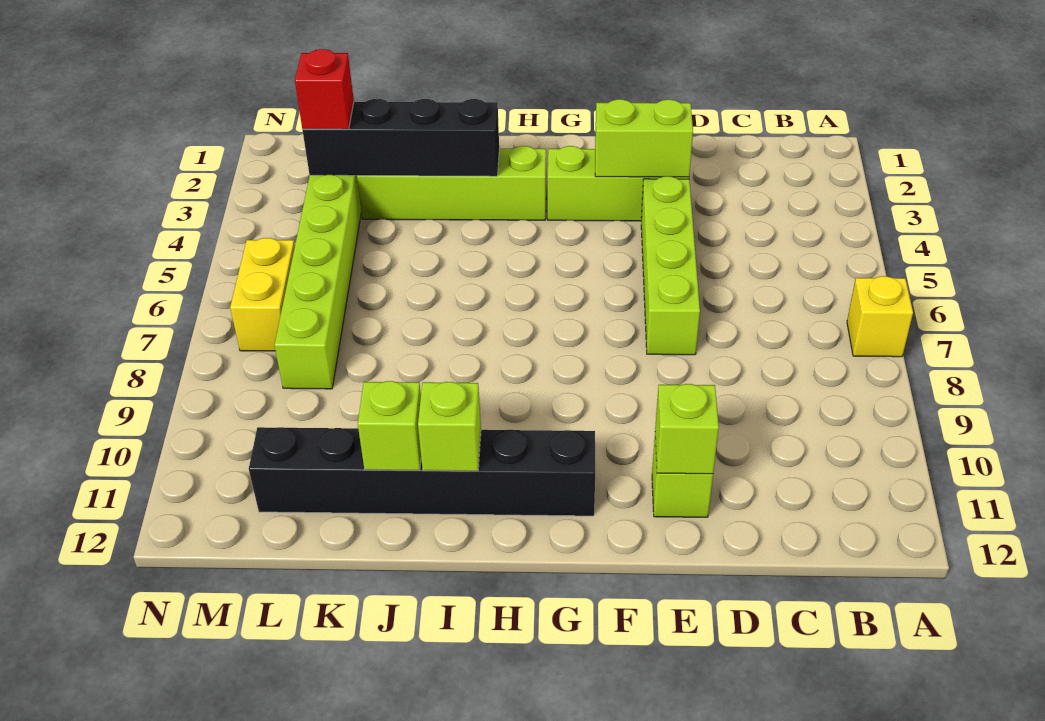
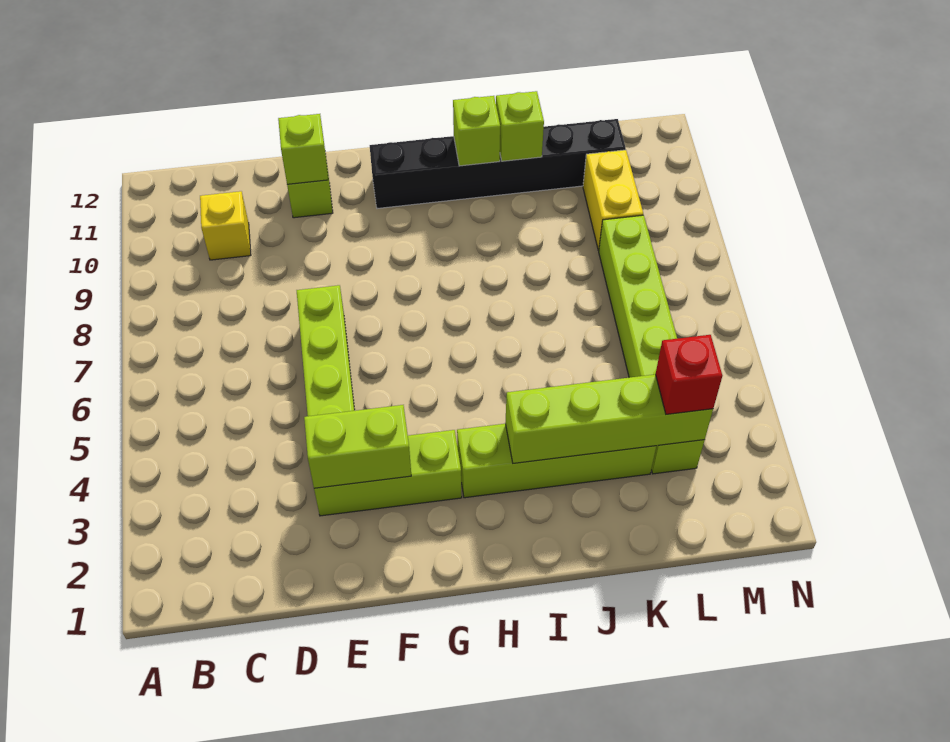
yellow brick A7 level 1 -> yellow brick C10 level 1
black brick I3:L3 level 2 -> lime brick I3:L3 level 2
yellow brick M6:M7 level 1 -> yellow brick L9:L10 level 1

